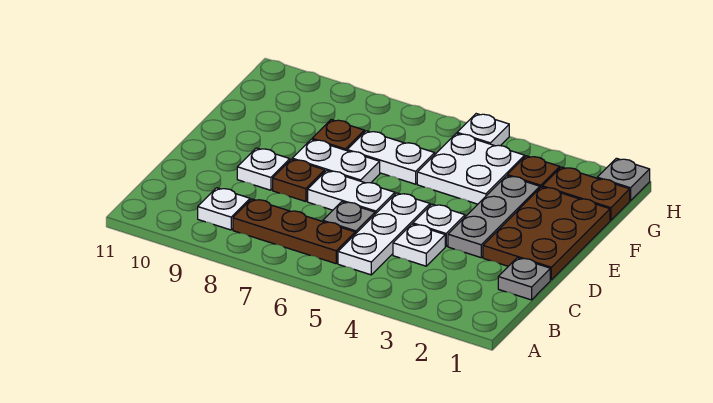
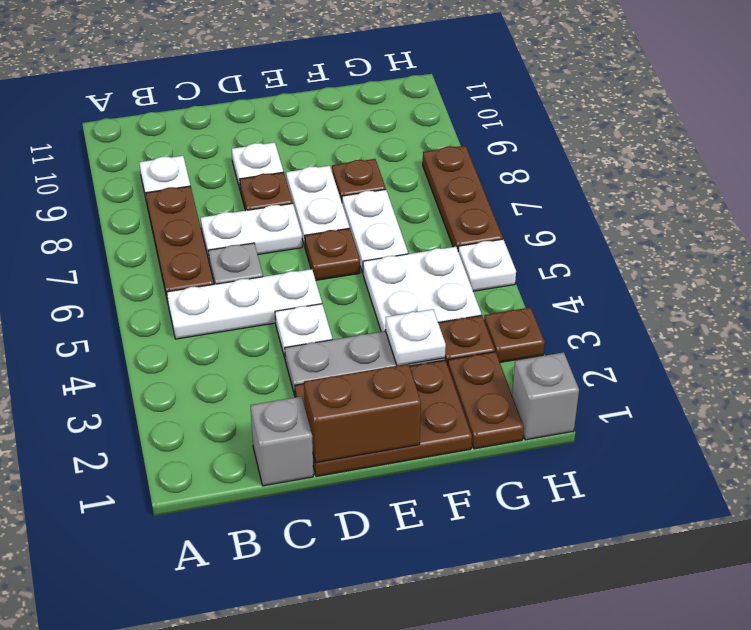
grey plate C1 level 1 -> grey brick C1 level 1
white plate C4 level 1 -> white plate F3 level 2
none -> brown brick D1:E1 level 2
white plate D6:D7 level 1 -> white plate C7:D7 level 1
none -> brown plate E6 level 1
grey plate H1 level 1 -> grey brick H1 level 1
none -> brown plate H3 level 1
none -> brown plate H6:H8 level 1

